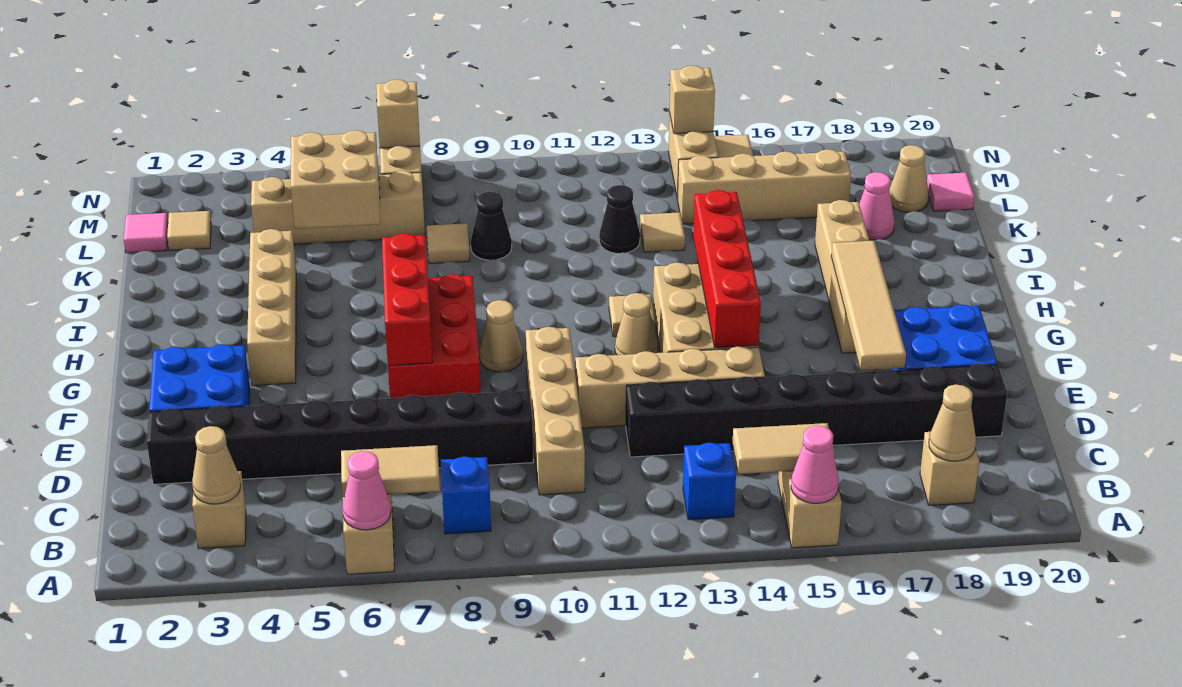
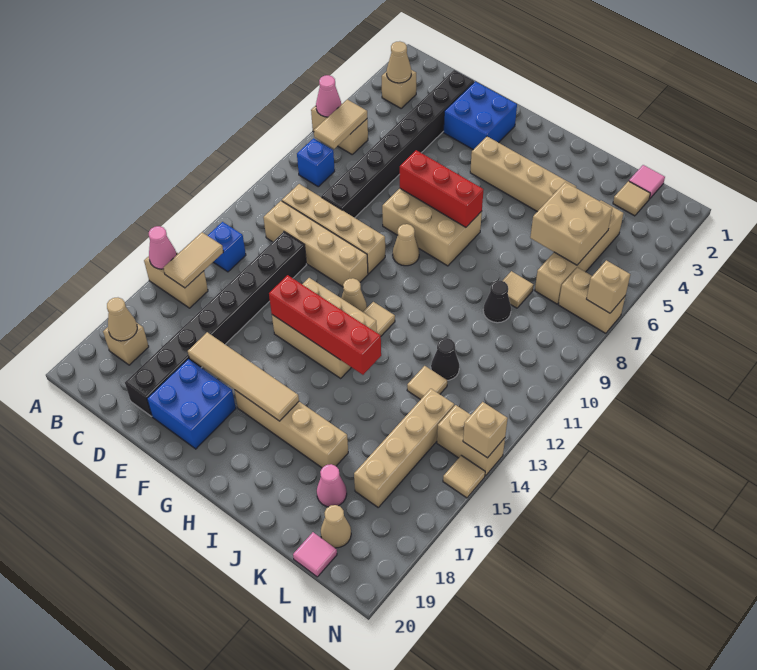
tan brick E11:E14 level 1 -> tan brick C11:F11 level 1
red brick F7:H8 level 1 -> tan brick F7:H8 level 1

